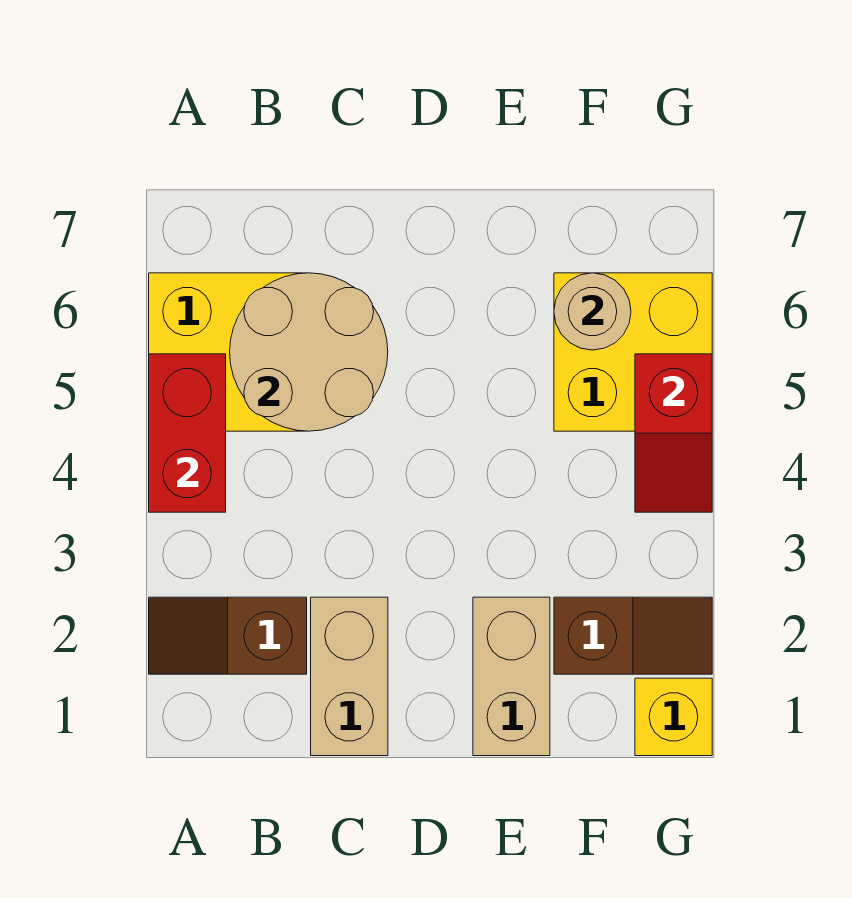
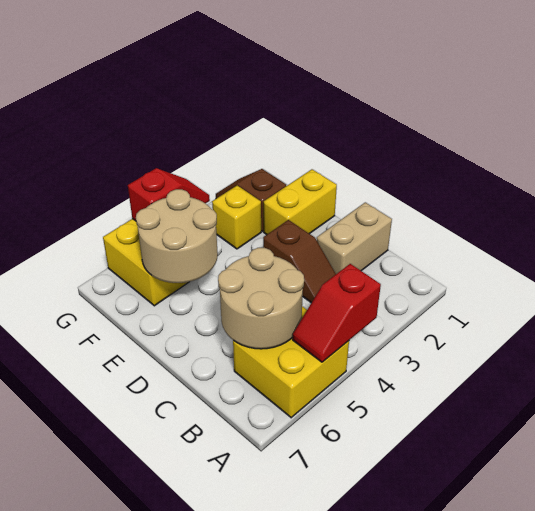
brown slope A2:B2 level 1 top B -> brown slope C3:D3 level 1 top D
red brick A4:A5 level 2 -> red slope A4:A5 level 2 top 4
tan brick E1:E2 level 1 -> yellow brick E1:E2 level 1
tan round brick F6 level 2 -> tan round brick E5:F6 level 2
yellow brick G1 level 1 -> yellow brick F3 level 1

